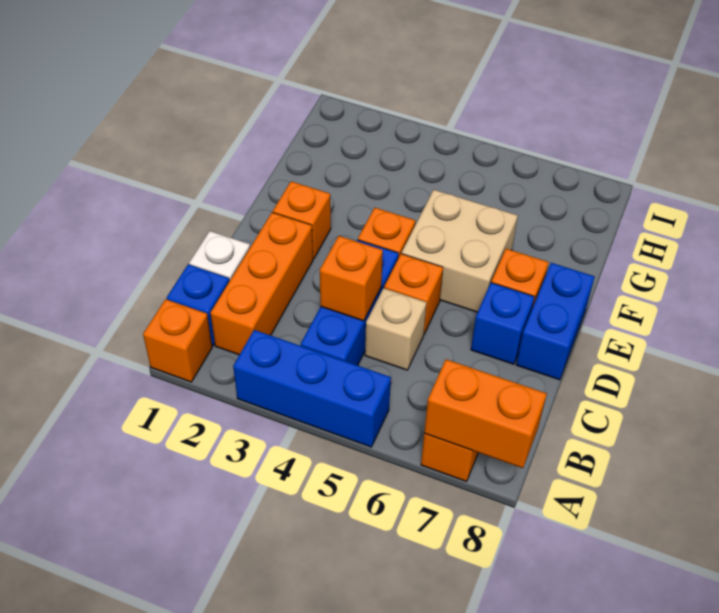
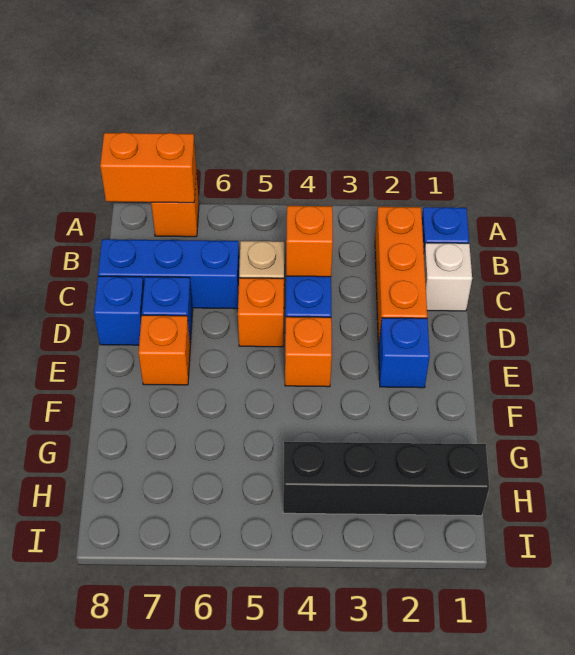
orange brick A1 level 1 -> none
blue brick A3:A5 level 1 -> blue brick C6:C8 level 1
blue brick D8:E8 level 1 -> blue brick D8 level 1
orange brick E2 level 1 -> blue brick E2 level 1
tan brick E5:F6 level 1 -> none
none -> black brick H1:H4 level 1

